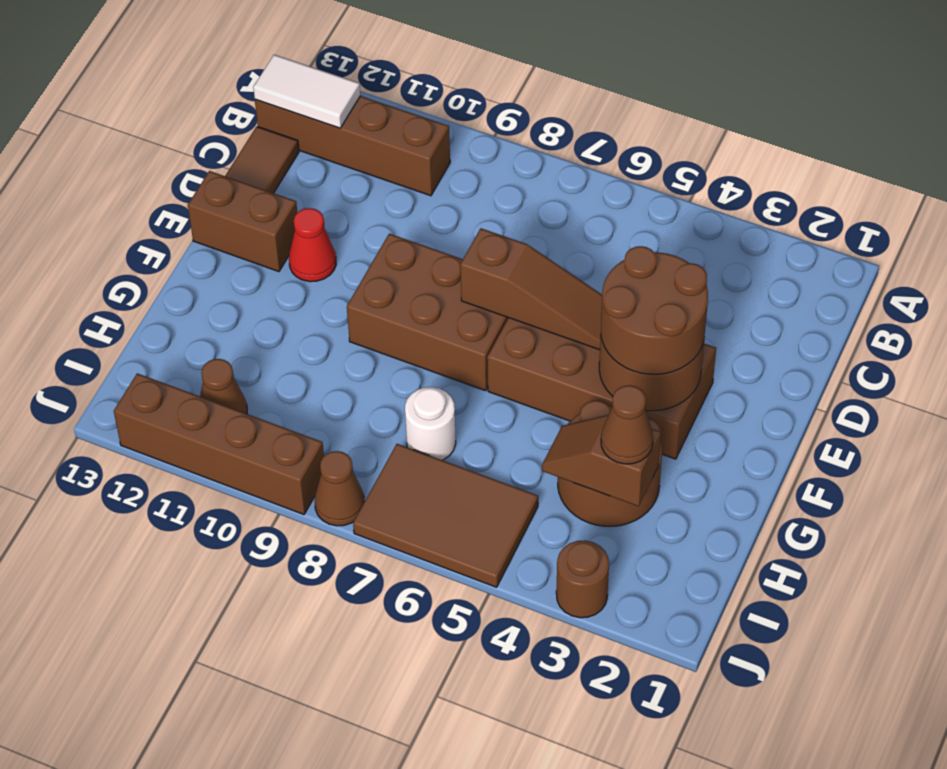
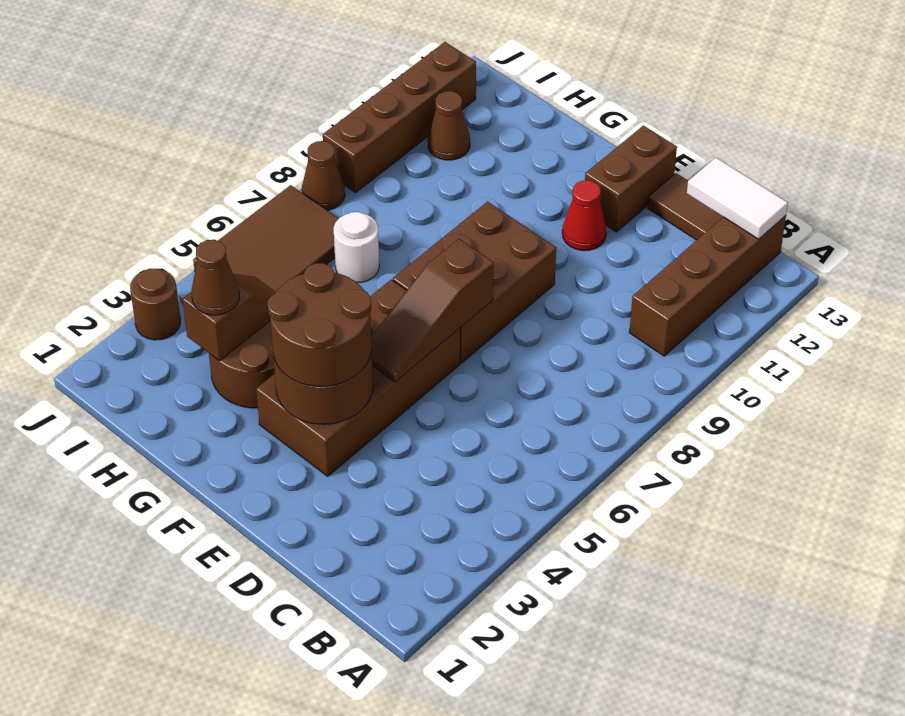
white tile B12:B13 level 2 -> white tile B13:C13 level 2

